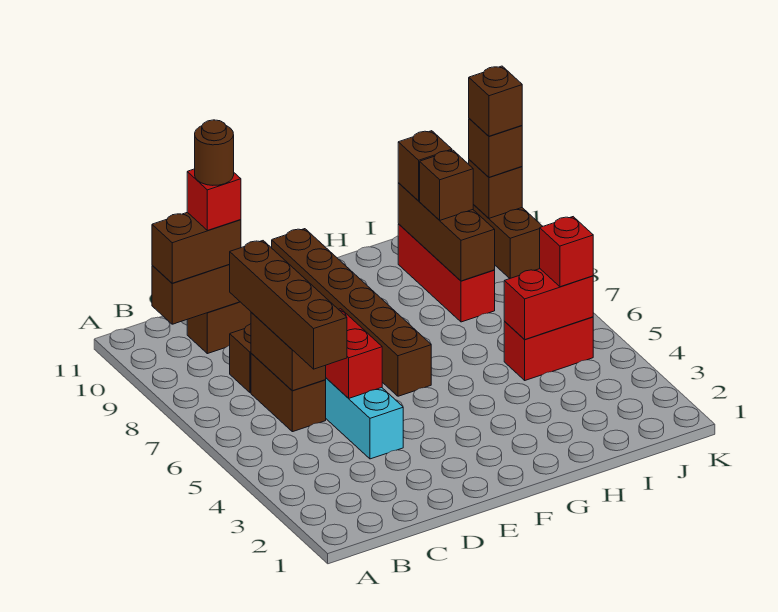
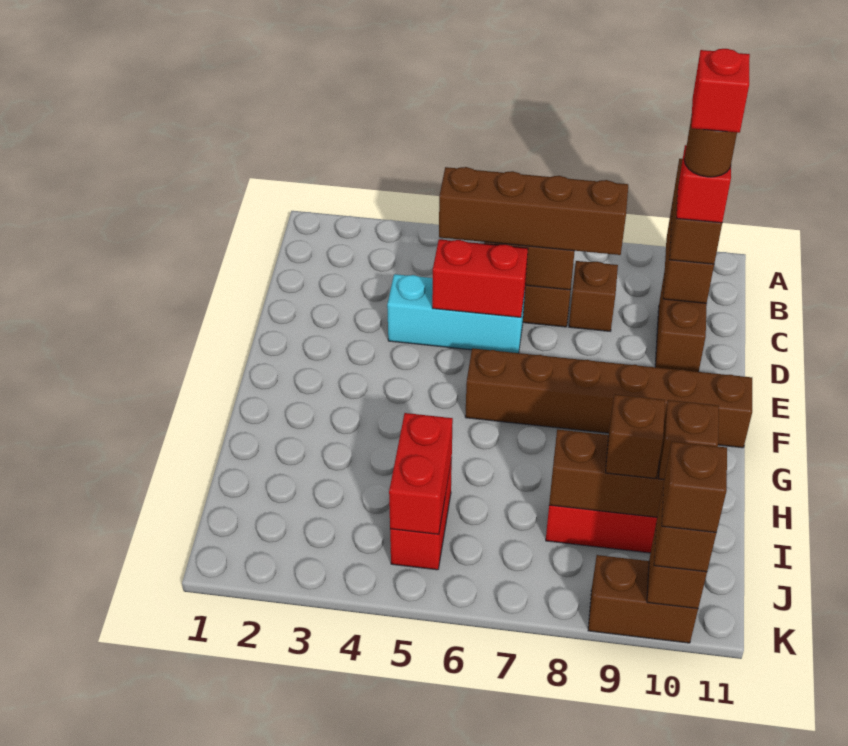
red brick J5 level 3 -> red brick C10 level 6

